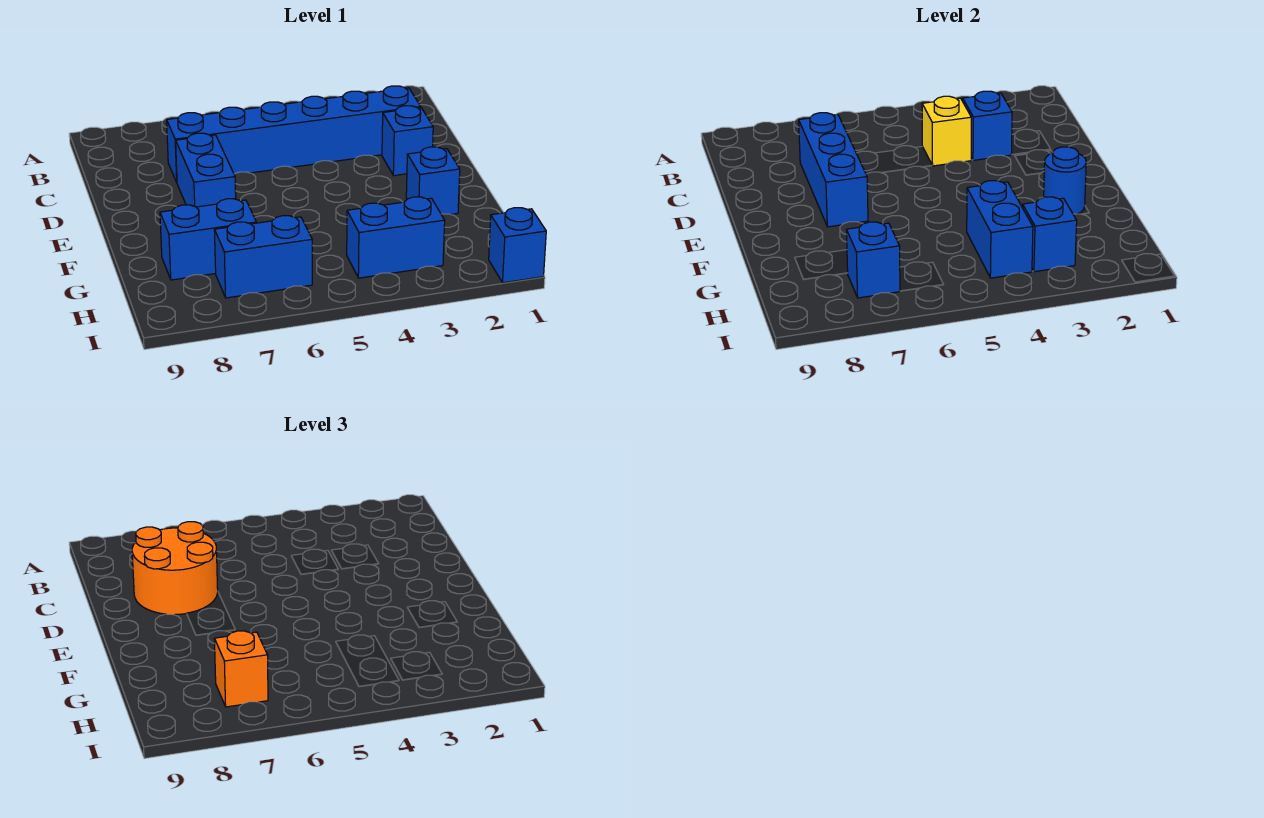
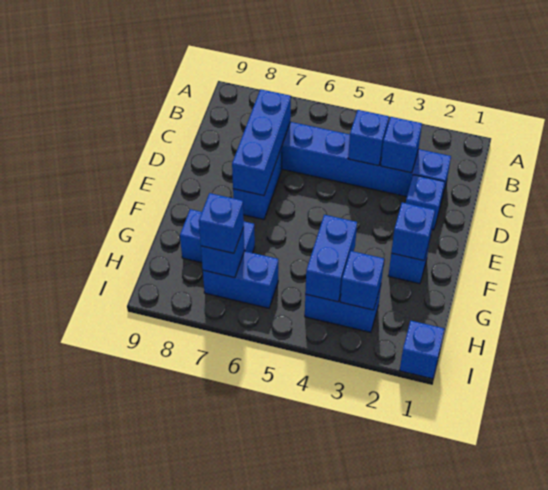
yellow brick C4 level 2 -> blue brick C4 level 2
orange round brick C7:D8 level 3 -> none
blue round brick F2 level 2 -> blue brick F2 level 2
orange brick H7 level 3 -> blue brick H7 level 3

